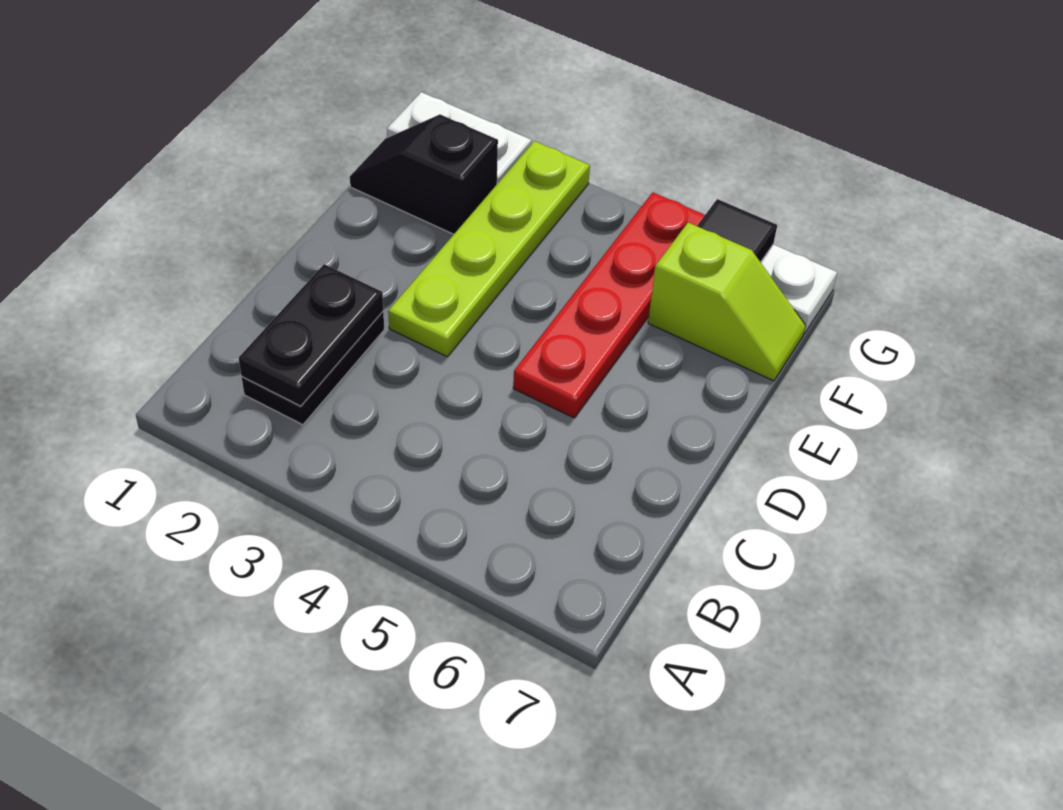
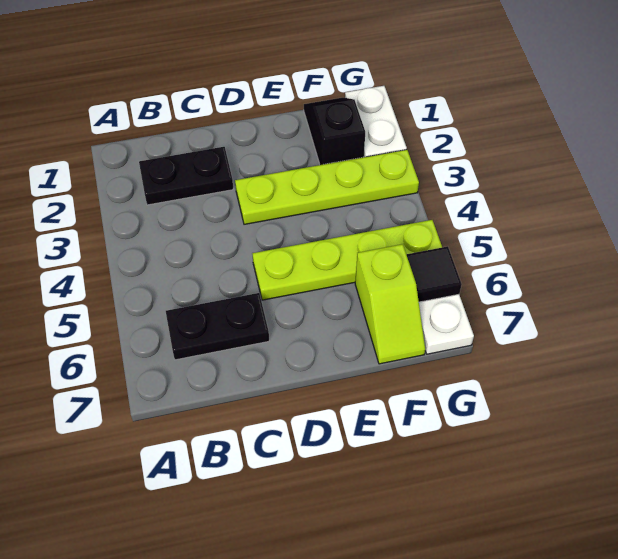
black plate B2:C2 level 2 -> black plate B6:C6 level 1
red plate D5:G5 level 1 -> lime plate D5:G5 level 1

